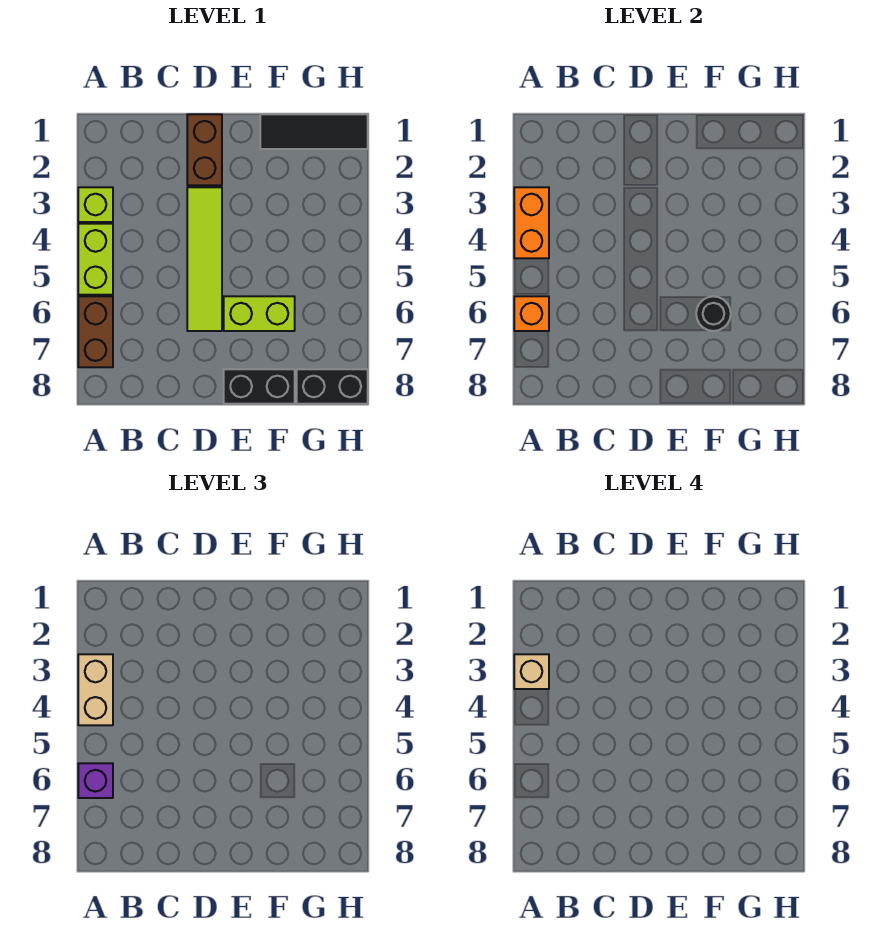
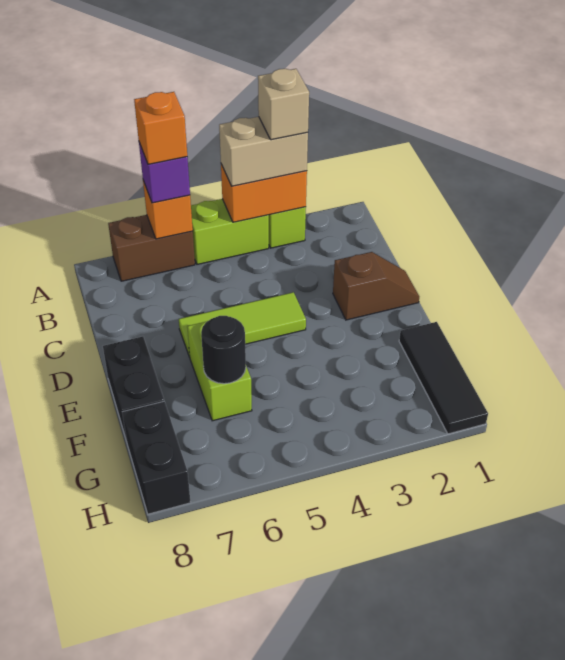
none -> orange brick A6 level 4
brown brick D1:D2 level 1 -> brown slope D1:D2 level 1 top 2
lime tile D3:D6 level 1 -> lime tile D4:D6 level 1

